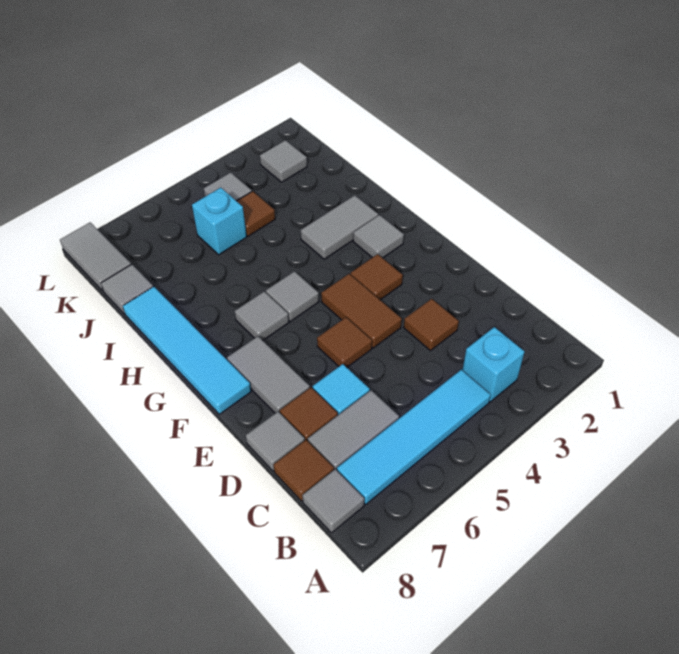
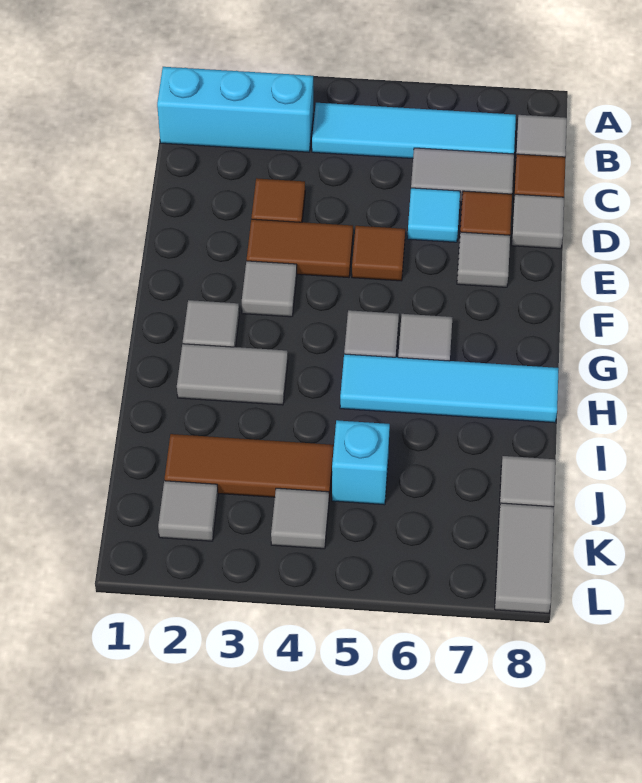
cyan brick B3 level 1 -> cyan brick B1:B3 level 1
brown tile E4:F4 level 1 -> brown tile E3:E4 level 1
grey tile E7:F7 level 1 -> grey tile E7 level 1
brown tile F3 level 1 -> grey tile F3 level 1
cyan tile F8:I8 level 1 -> cyan tile H5:H8 level 1
brown tile J4 level 1 -> brown tile J2:J4 level 1

